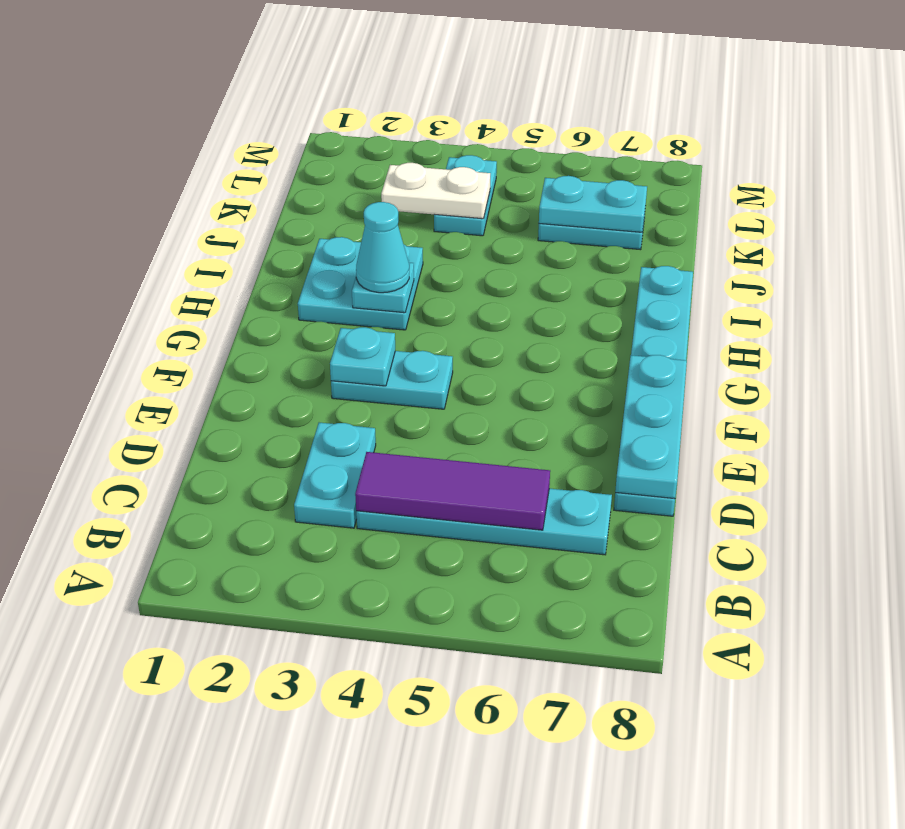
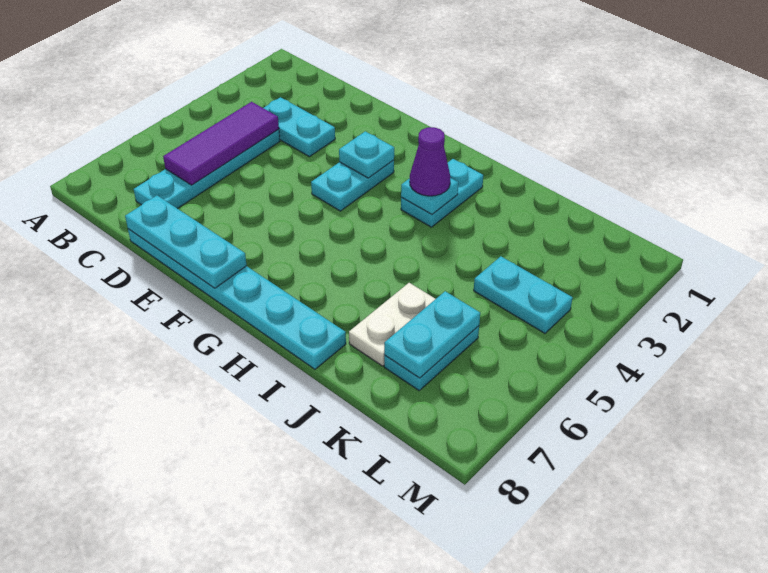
cyan plate H2:I3 level 1 -> cyan plate H2:H3 level 1
cyan cone H3 level 3 -> purple cone H3 level 3
white plate K3:K4 level 2 -> white plate J6:J7 level 1

